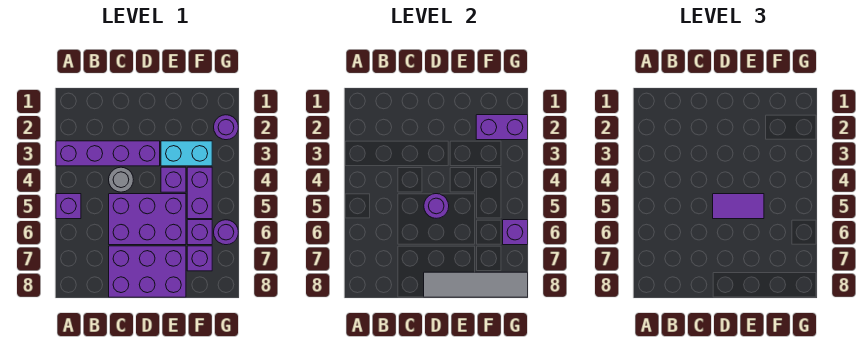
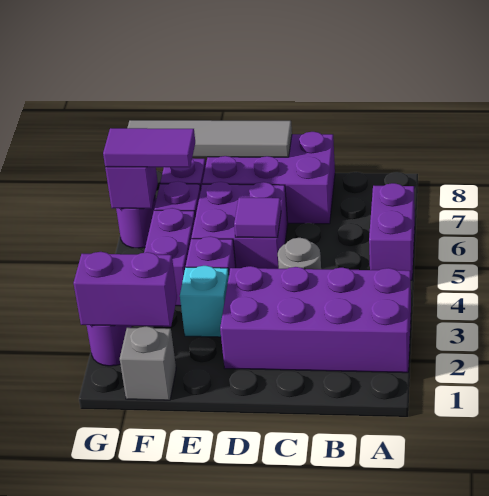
purple brick A3:D3 level 1 -> purple brick A2:D3 level 1
purple brick A5 level 1 -> purple brick A5:A6 level 1
purple brick C5:E6 level 1 -> purple brick D5:E6 level 1
purple round brick D5 level 2 -> purple tile D5 level 2
purple tile D5:E5 level 3 -> purple tile F6:G6 level 3
cyan brick E3:F3 level 1 -> cyan brick E3 level 1
none -> grey brick F1 level 1

